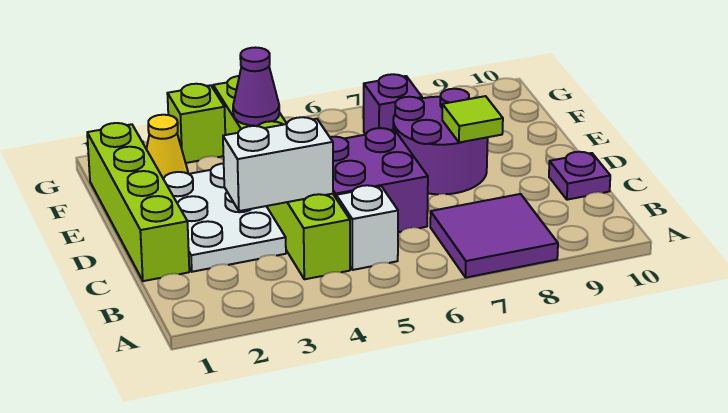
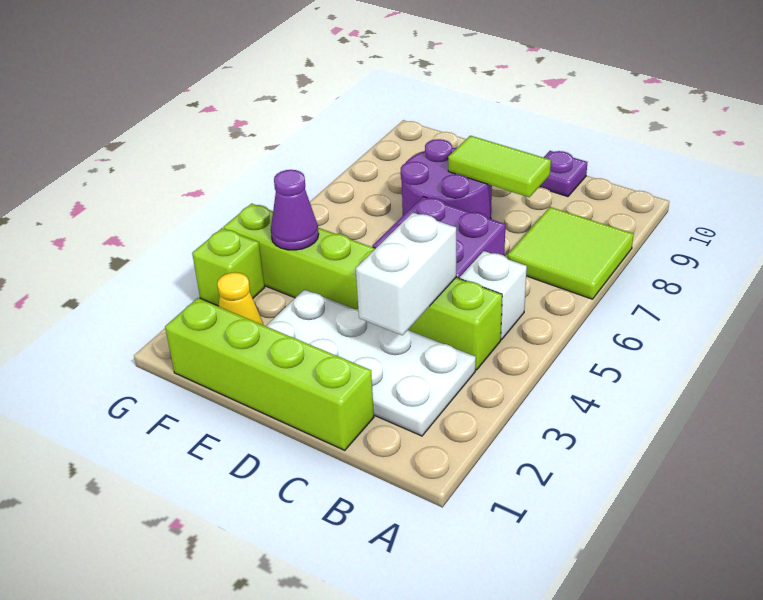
purple tile A7:B8 level 1 -> lime tile A7:B8 level 1
white plate C2:E3 level 1 -> white plate B2:E3 level 1
lime tile D8 level 2 -> lime tile C8:D8 level 2
purple brick F7 level 1 -> none

